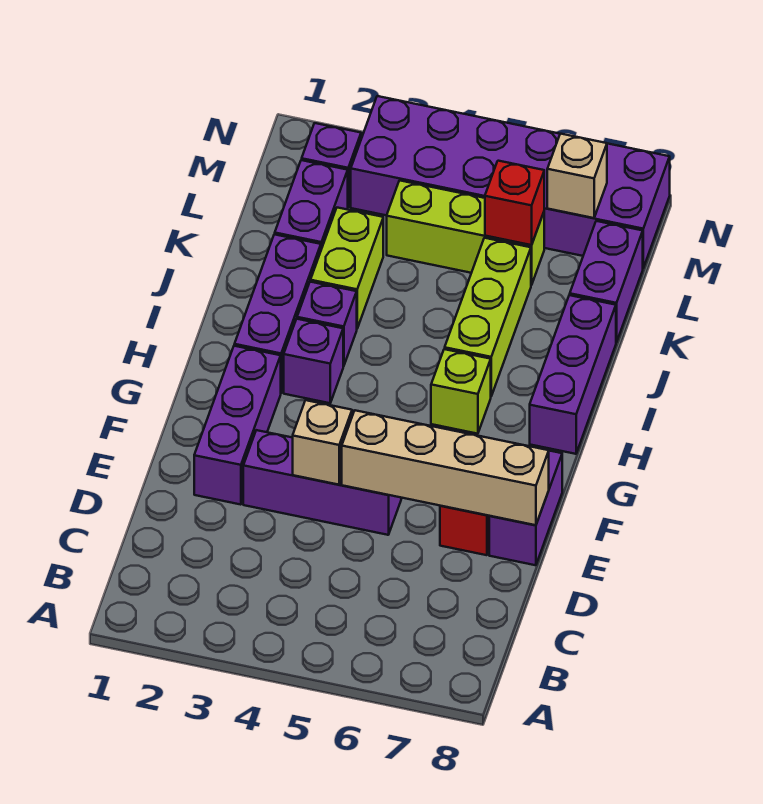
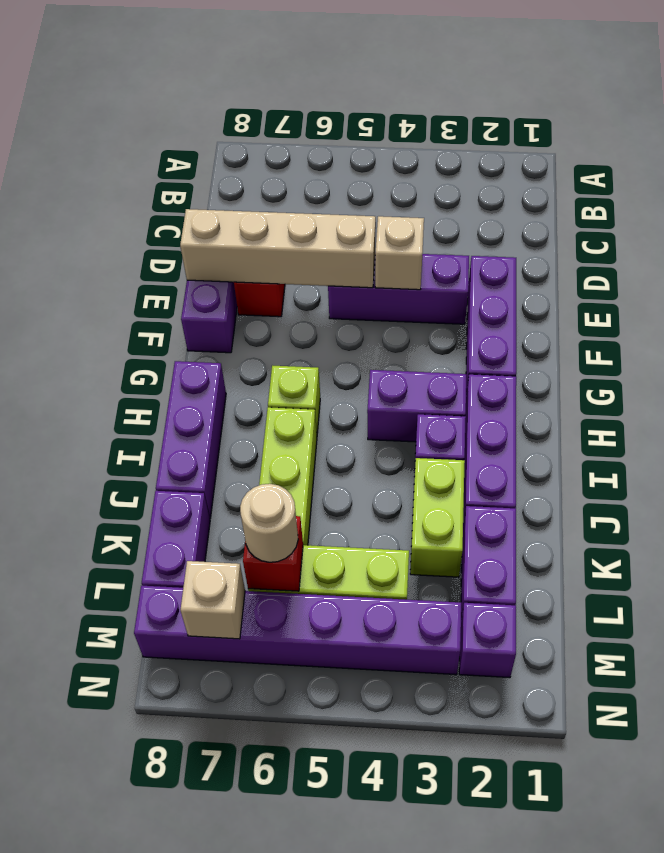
purple brick H3 level 1 -> purple brick H3:H4 level 1
none -> tan round brick L6 level 3
purple brick M3:N8 level 1 -> purple brick M3:M8 level 1

